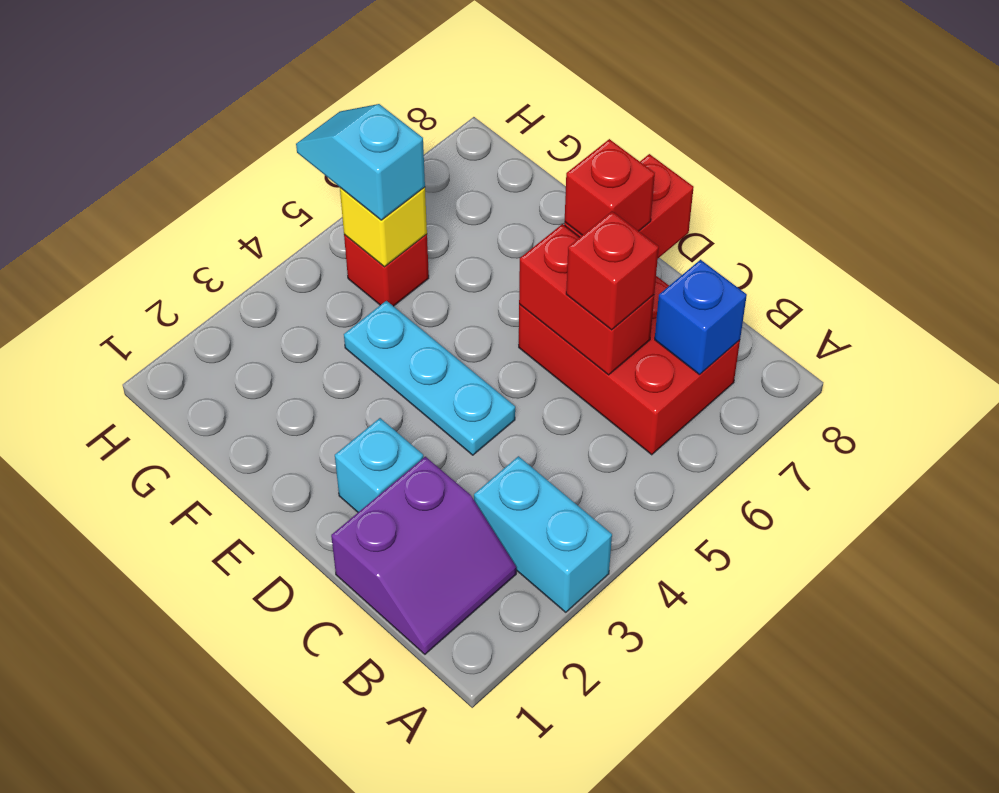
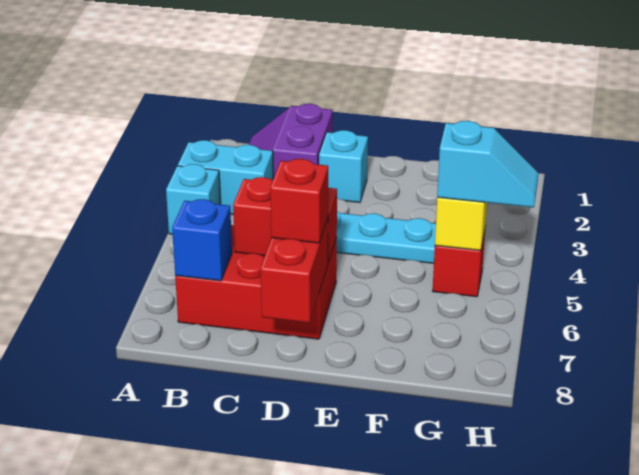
none -> cyan brick A4 level 1
red brick C6 level 3 -> none

